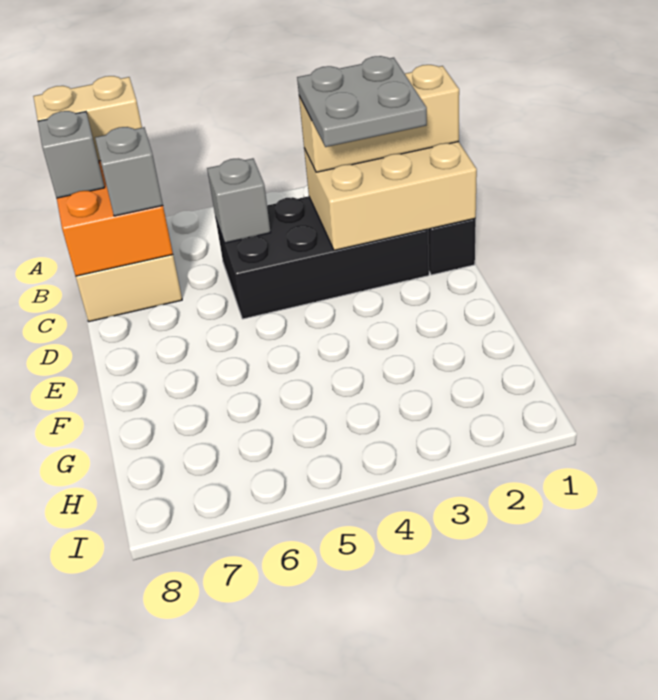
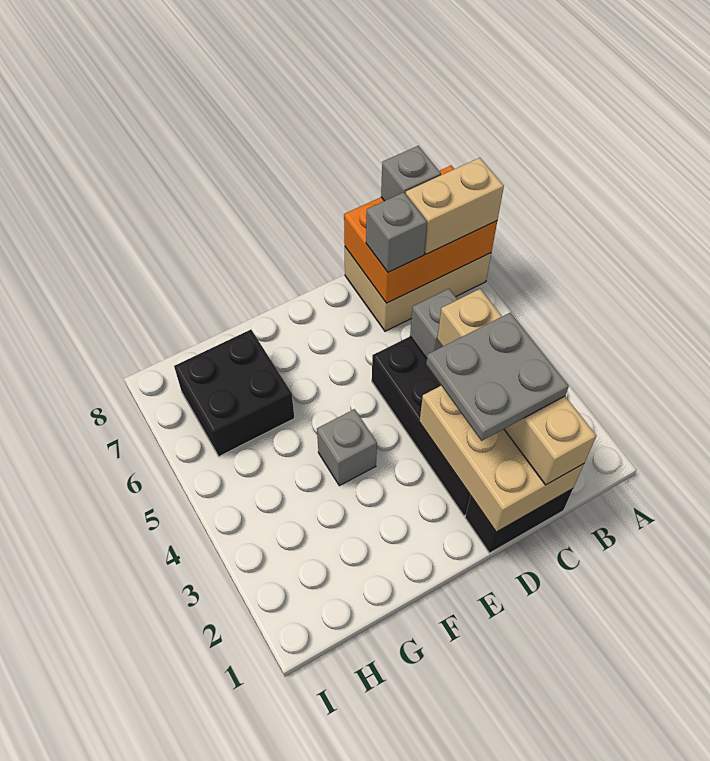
tan brick A7:A8 level 3 -> tan brick A7:B7 level 3
tan brick C1:C3 level 3 -> tan brick C1:C4 level 3
none -> grey brick F4 level 1
none -> black brick G6:H7 level 1

